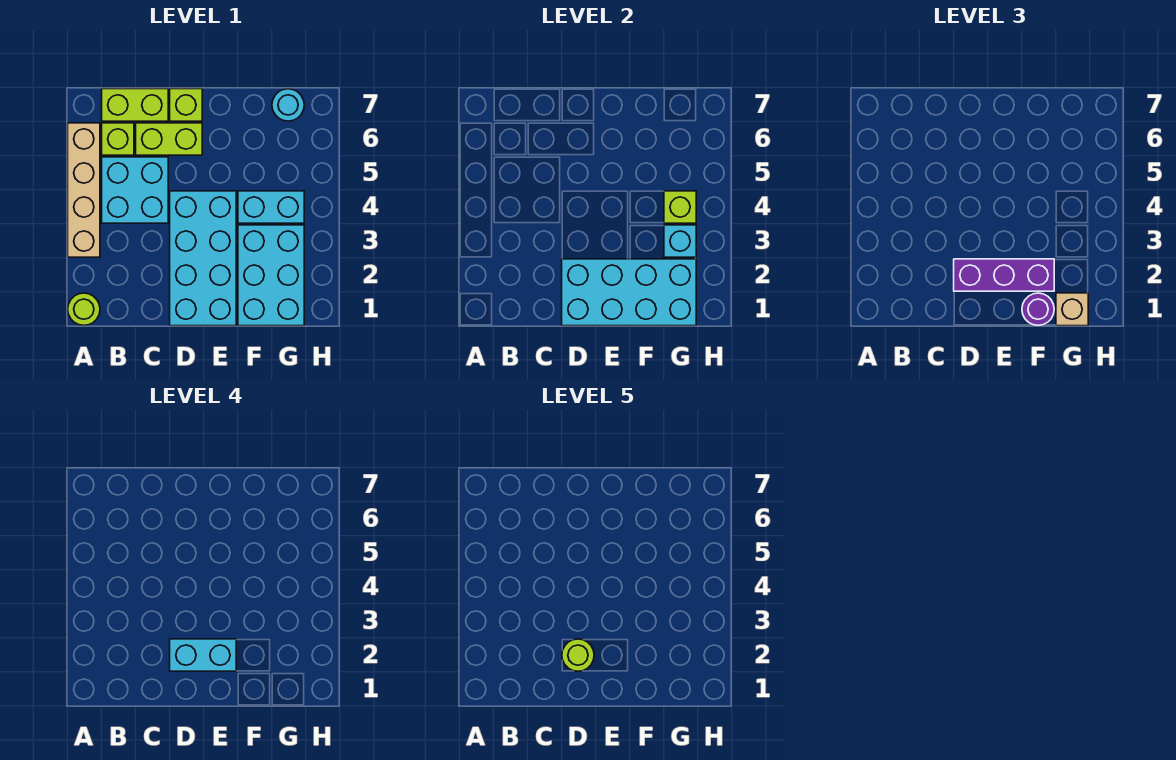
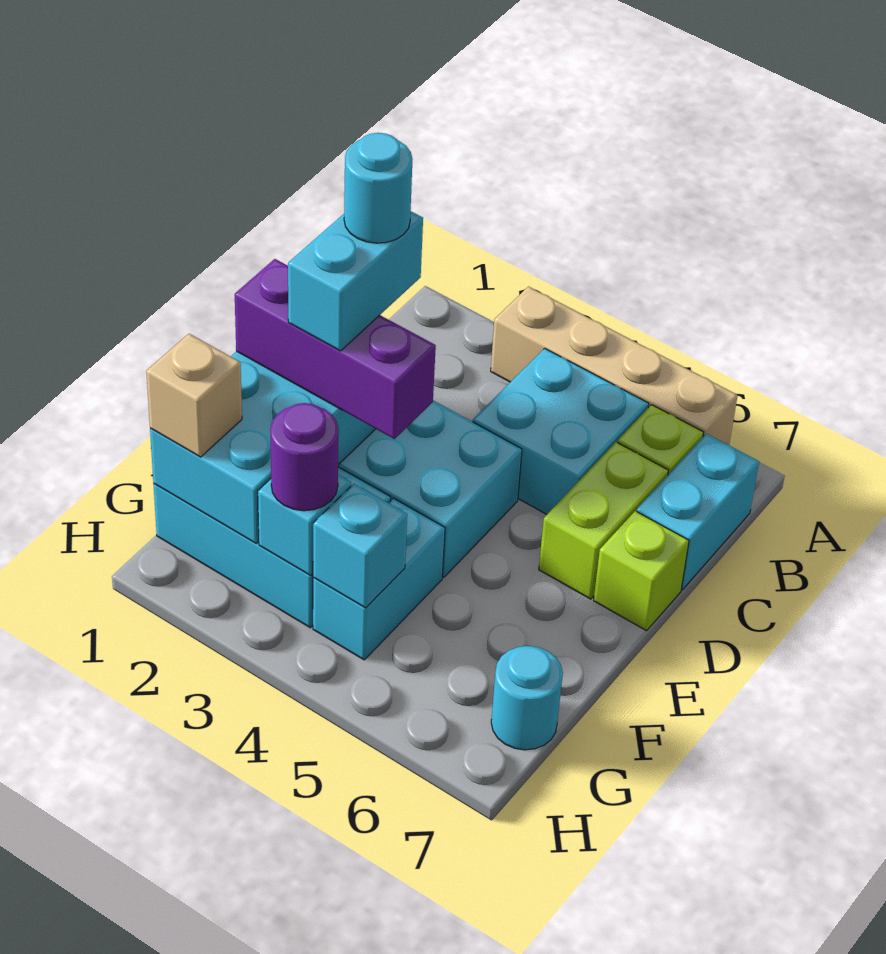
lime round brick A1 level 1 -> none
lime brick B7:C7 level 1 -> cyan brick B7:C7 level 1
purple brick D2:F2 level 3 -> purple brick E1:E3 level 3
lime round brick D2 level 5 -> cyan round brick D2 level 5
purple round brick F1 level 3 -> purple round brick G3 level 3
lime brick G4 level 2 -> cyan brick G4 level 2

